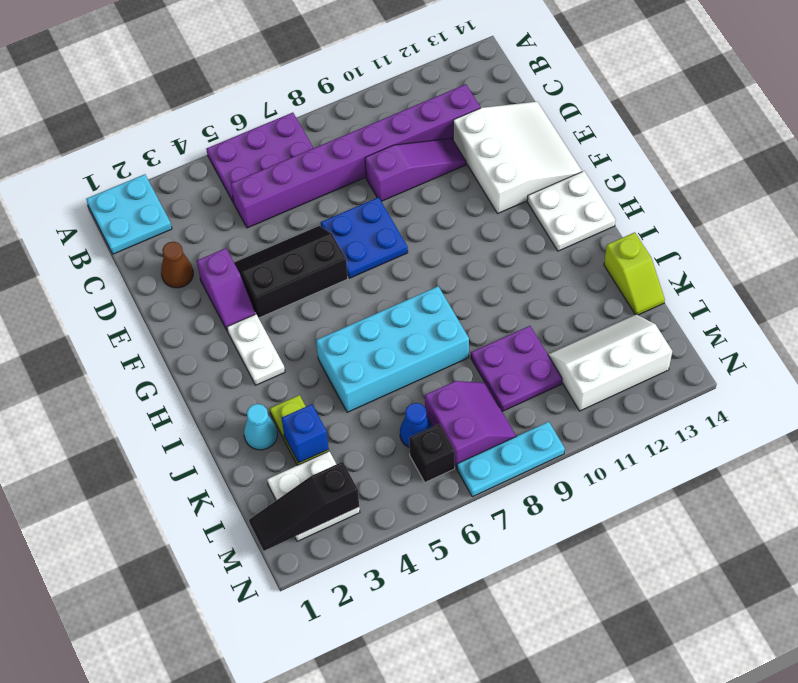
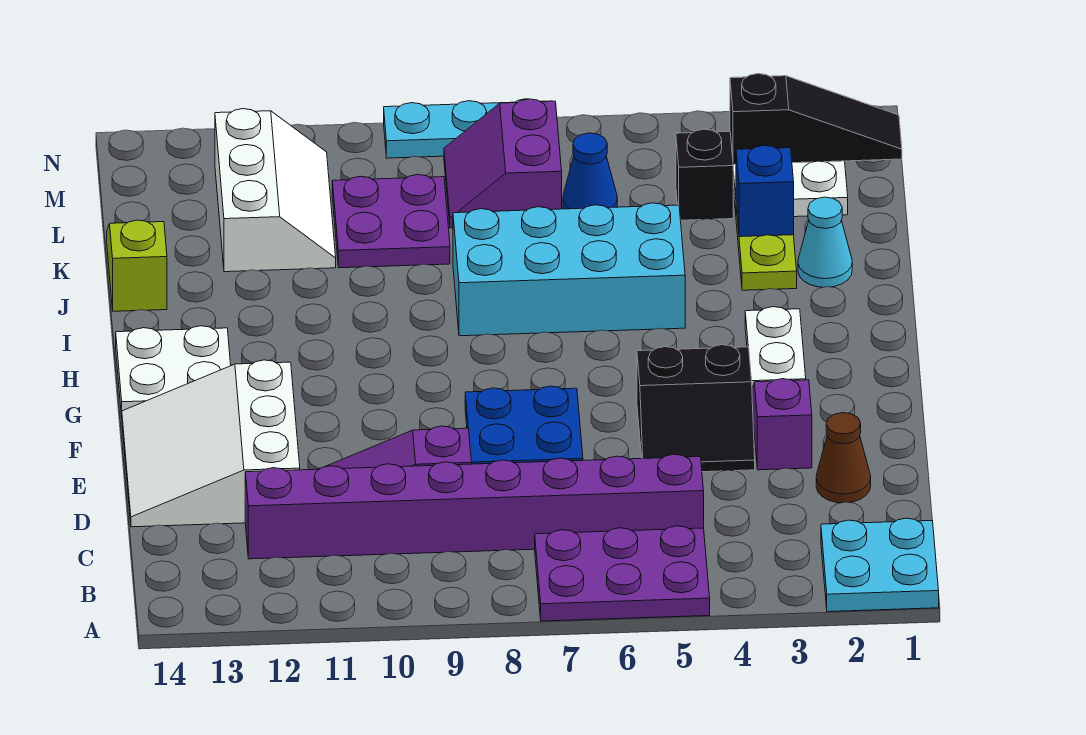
black slope E4:F6 level 1 top F -> black slope E4:F5 level 1 top F
white slope L11:M13 level 1 top M -> white slope K11:M12 level 1 top 12
black brick M6 level 1 -> black brick L4 level 1

